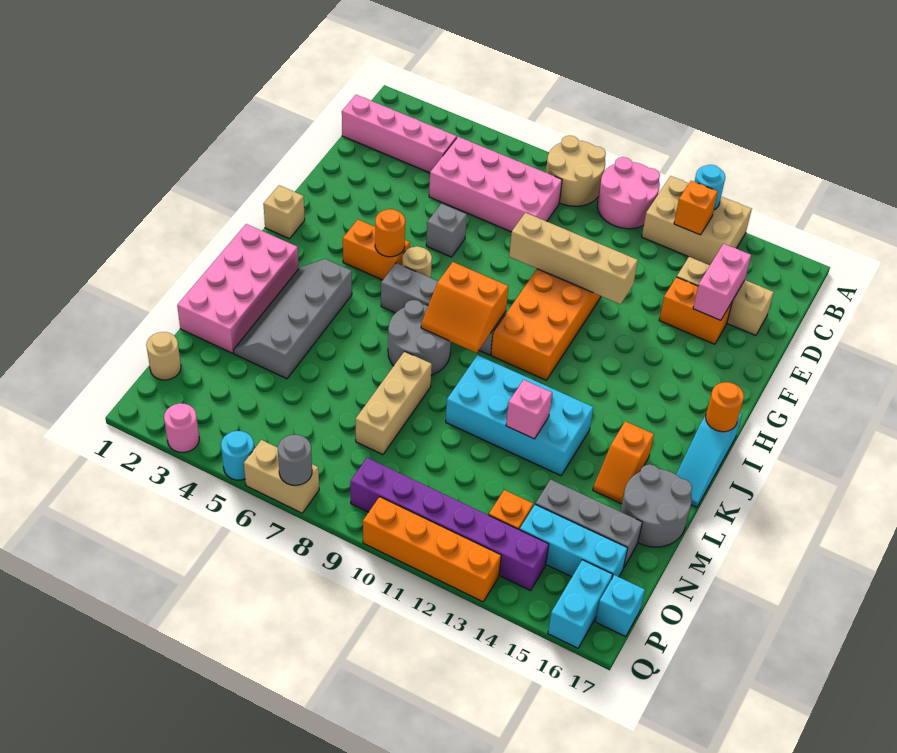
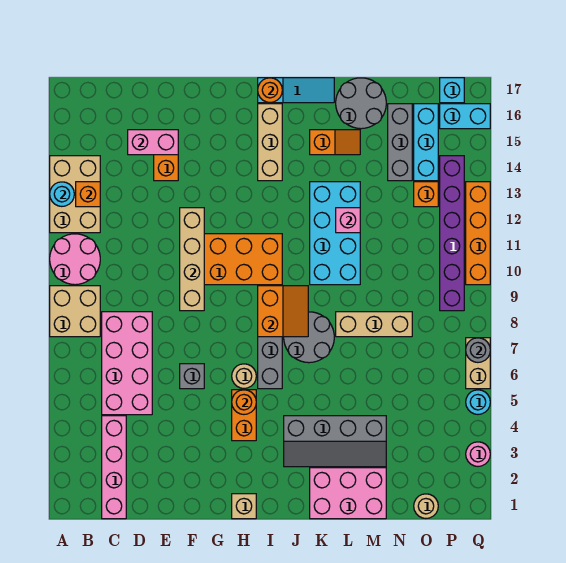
tan round brick A8:B9 level 1 -> tan brick A8:B9 level 1
tan brick D14:D16 level 1 -> tan brick I14:I16 level 1
pink brick J1:M2 level 1 -> pink brick K1:M2 level 1

